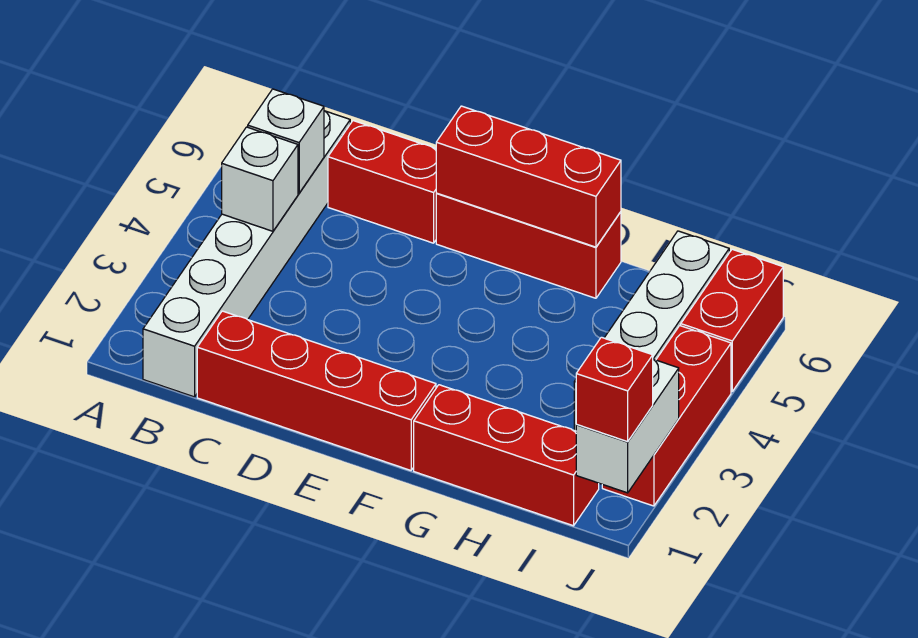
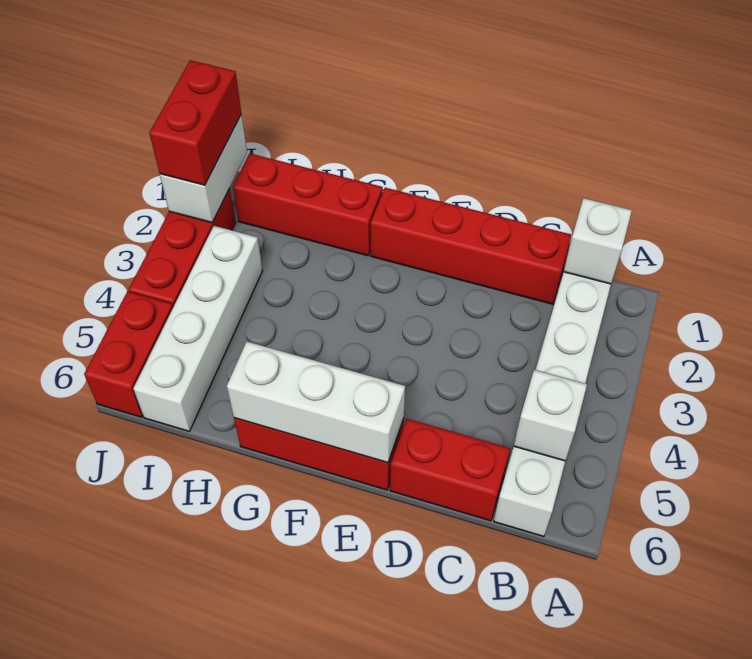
white brick B4 level 2 -> white brick B1 level 2
red brick E6:G6 level 2 -> white brick E6:G6 level 2
red brick J1 level 3 -> red brick J1:J2 level 3

